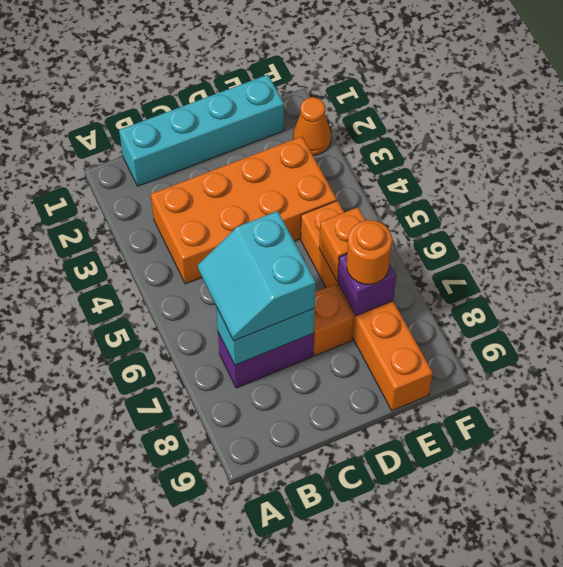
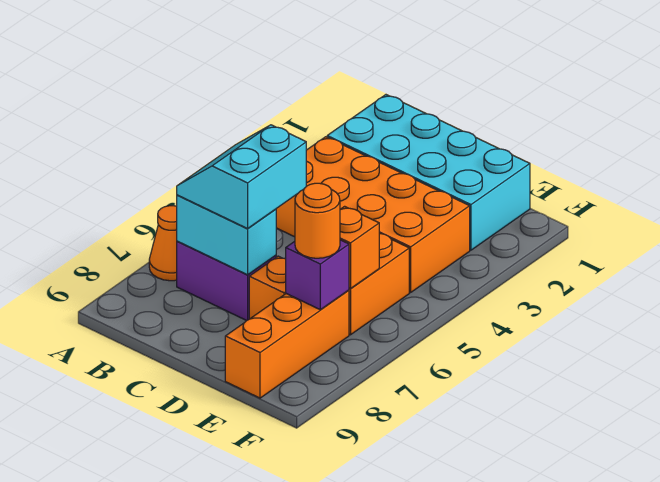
cyan brick B1:E1 level 1 -> cyan brick B1:E2 level 1
orange cone F2 level 1 -> orange cone A7 level 1

